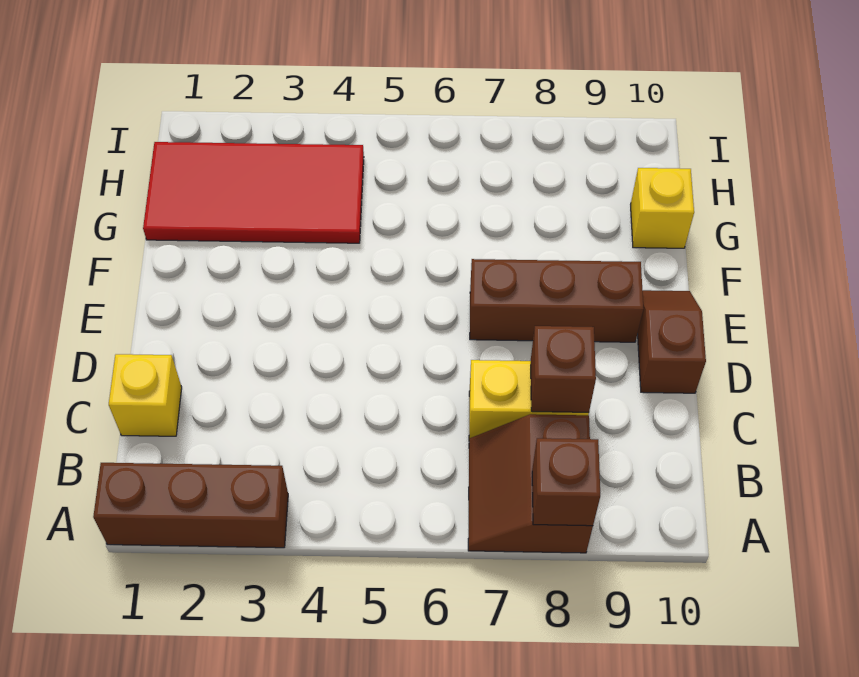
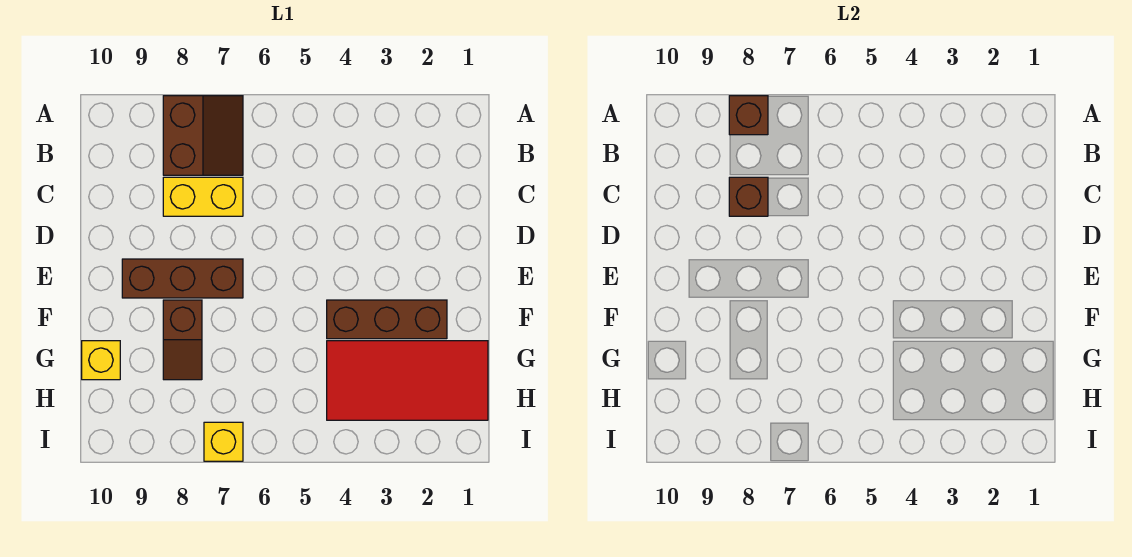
brown brick A1:A3 level 1 -> brown brick F2:F4 level 1
yellow brick C1 level 1 -> yellow brick I7 level 1
brown slope D10:E10 level 1 top D -> brown slope F8:G8 level 1 top F

